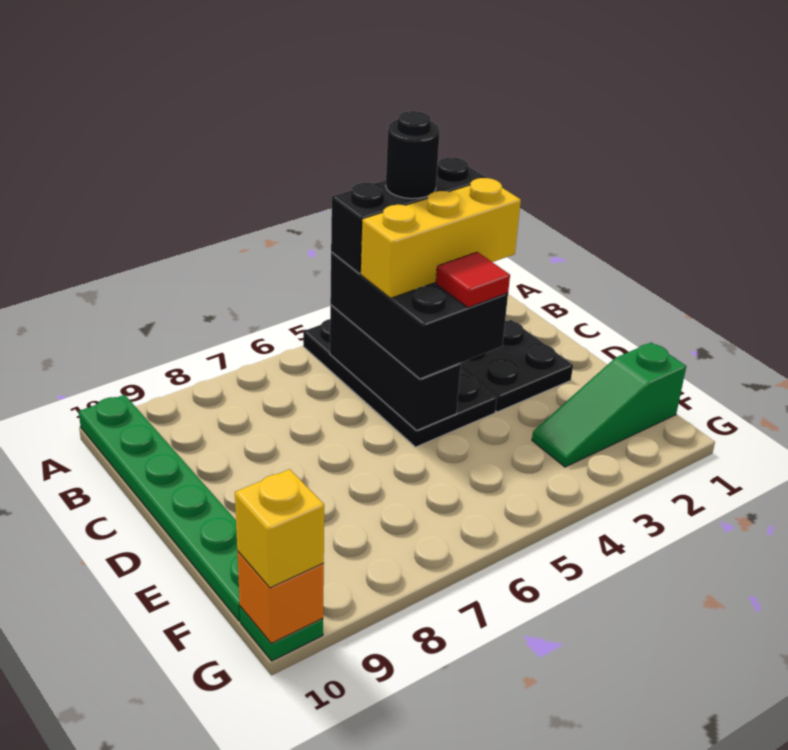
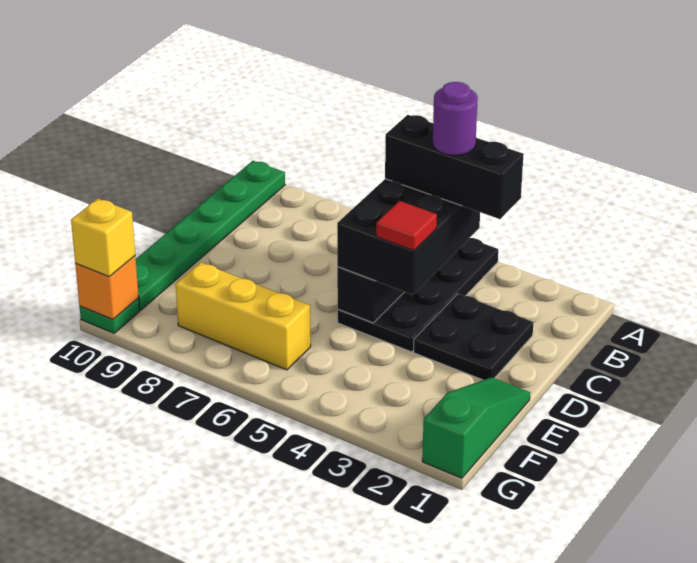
black round brick B4 level 5 -> purple round brick B4 level 5
yellow brick C3:C5 level 4 -> yellow brick F6:F8 level 1
green slope F1:F3 level 1 top 1 -> green slope E1:G1 level 1 top G

